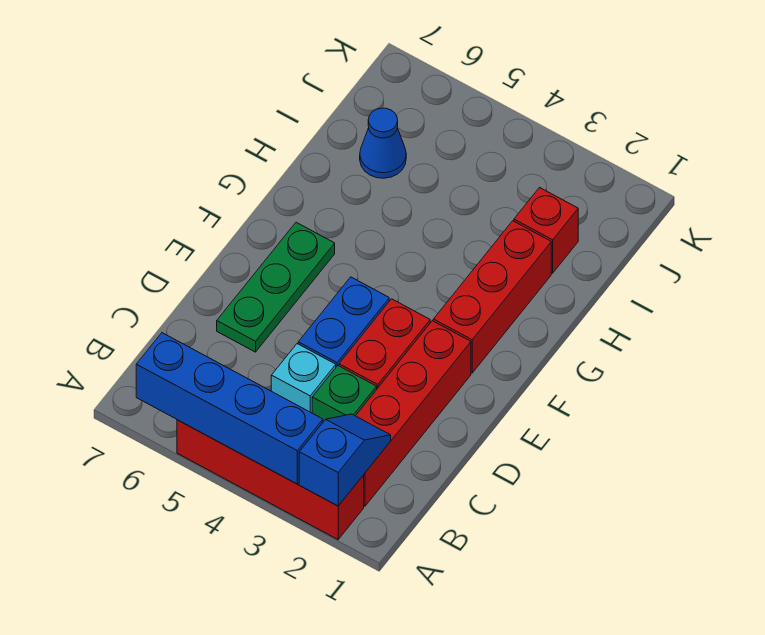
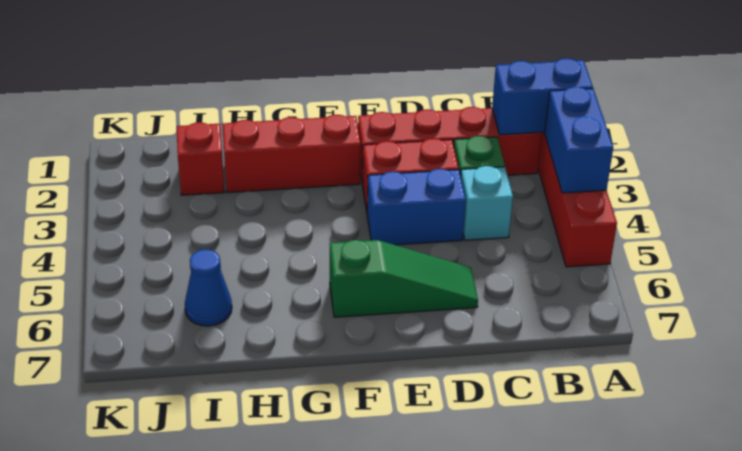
blue slope A2:B2 level 2 top A -> blue brick A2:B2 level 2
blue brick A3:A6 level 2 -> blue brick A3:A4 level 2
green plate D6:F6 level 1 -> green slope D6:F6 level 1 top F

